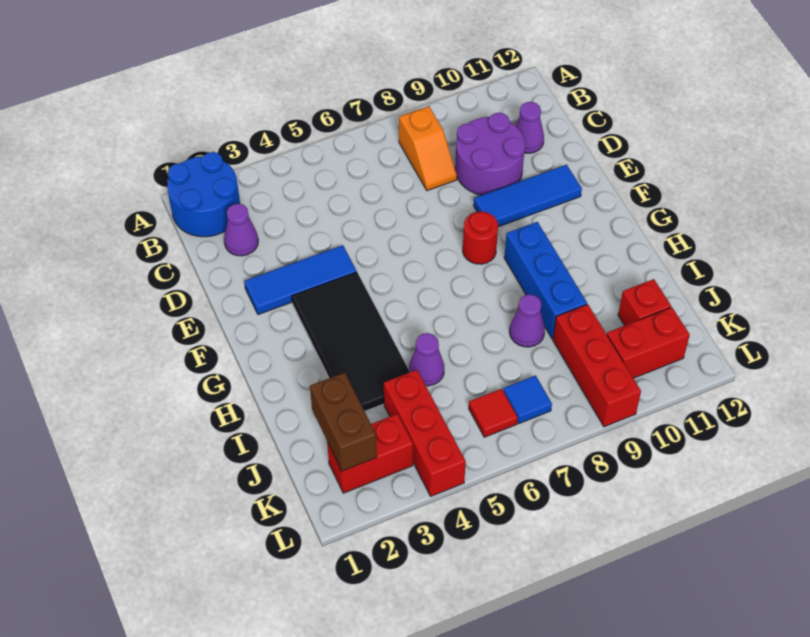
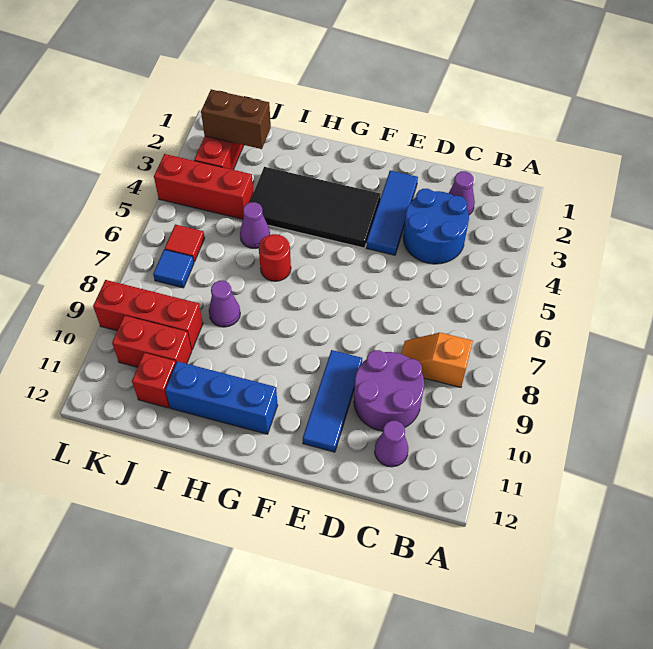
blue round brick A1:B2 level 1 -> blue round brick C3:D4 level 1
red round brick F8 level 1 -> red round brick H6 level 1
blue brick G9:I9 level 1 -> blue brick G11:I11 level 1
red brick K10:K11 level 1 -> red brick J10:K10 level 1

